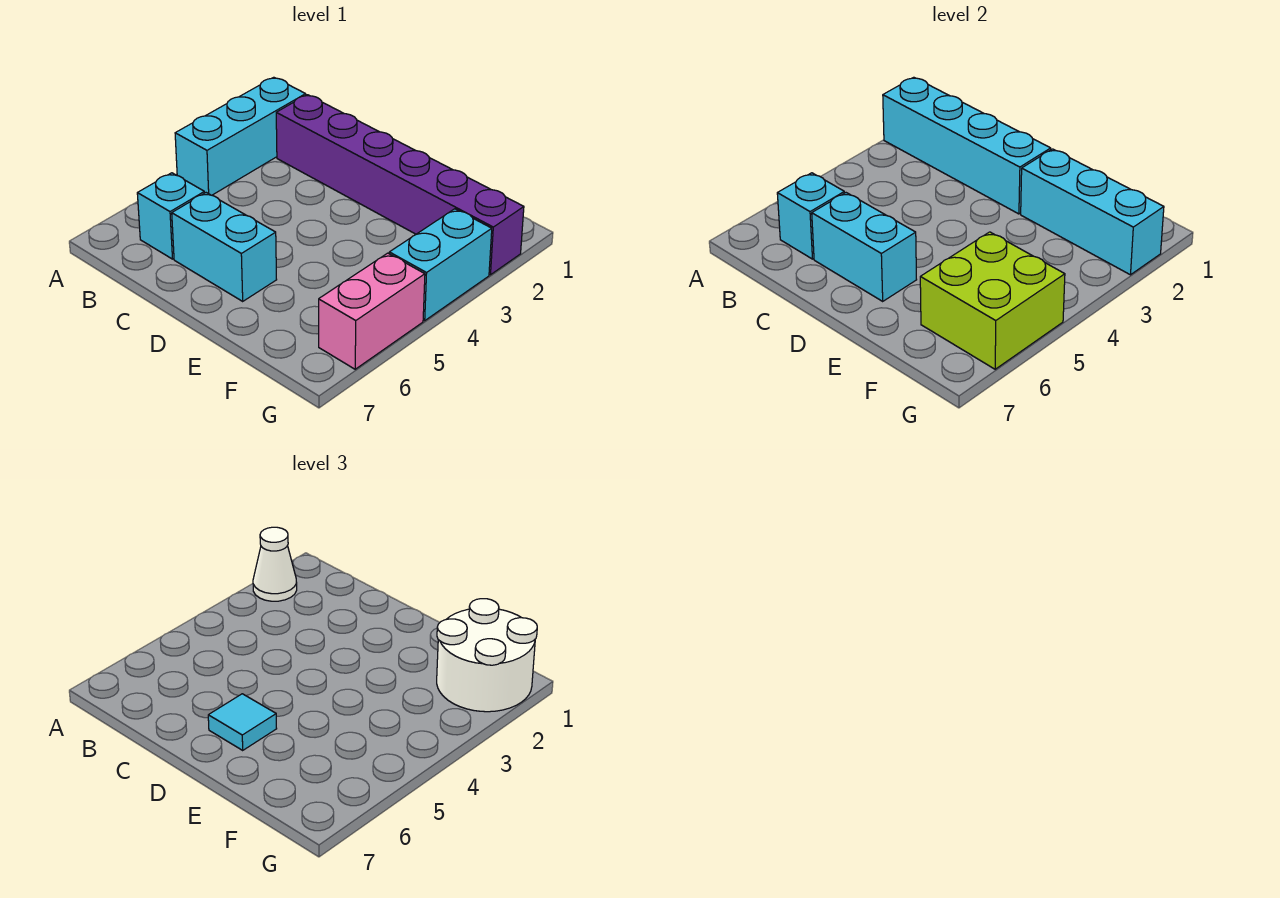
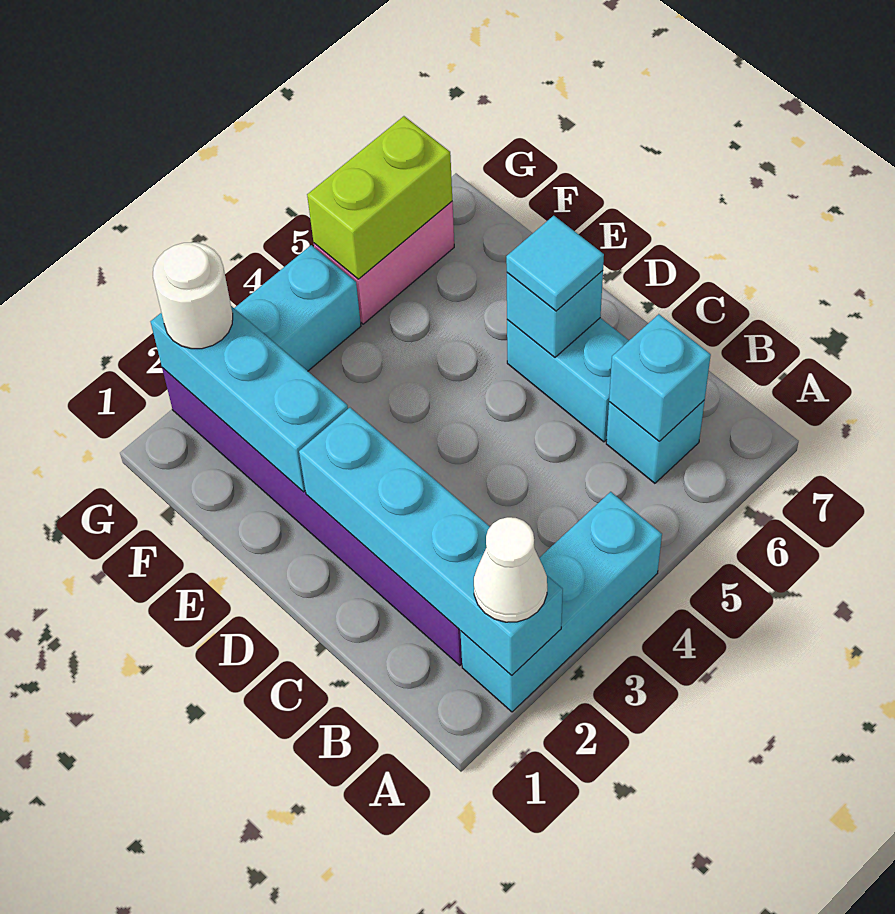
cyan brick C6:D6 level 2 -> cyan brick D6 level 2
white round brick F1:G2 level 3 -> white round brick G2 level 3
lime brick F5:G6 level 2 -> lime brick G5:G6 level 2

